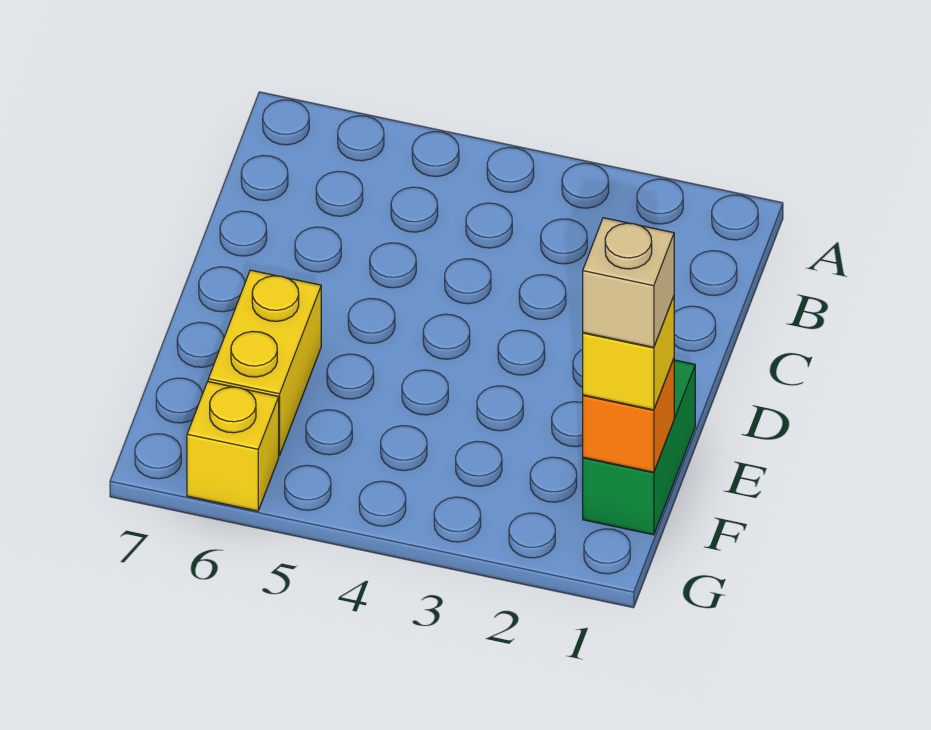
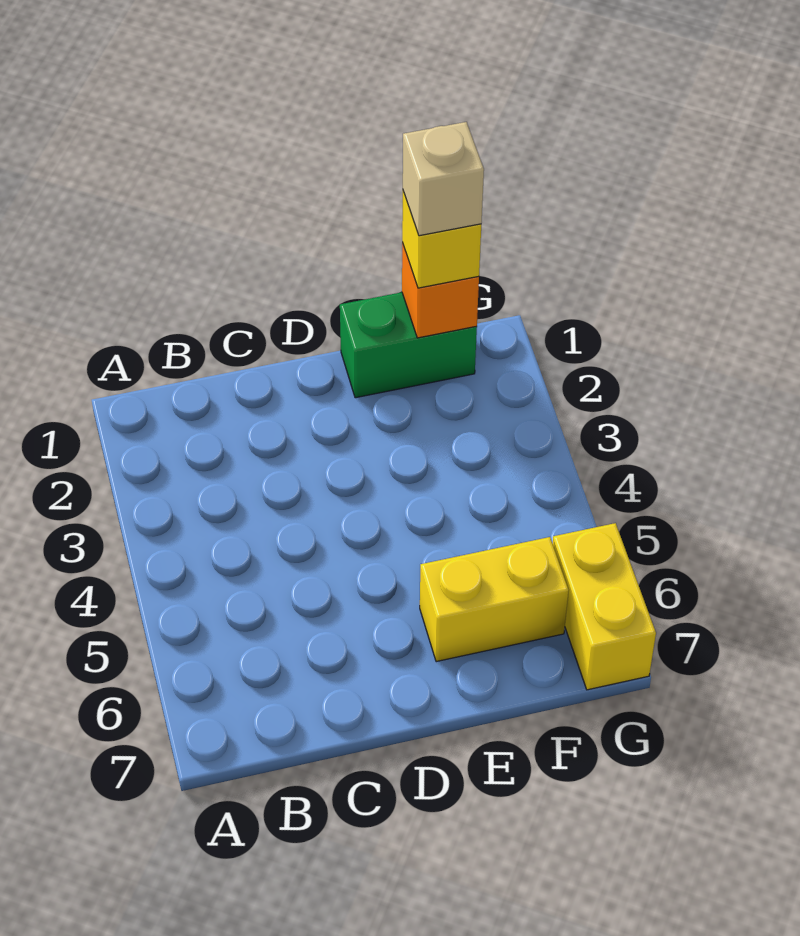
yellow brick G6 level 1 -> yellow brick G6:G7 level 1

